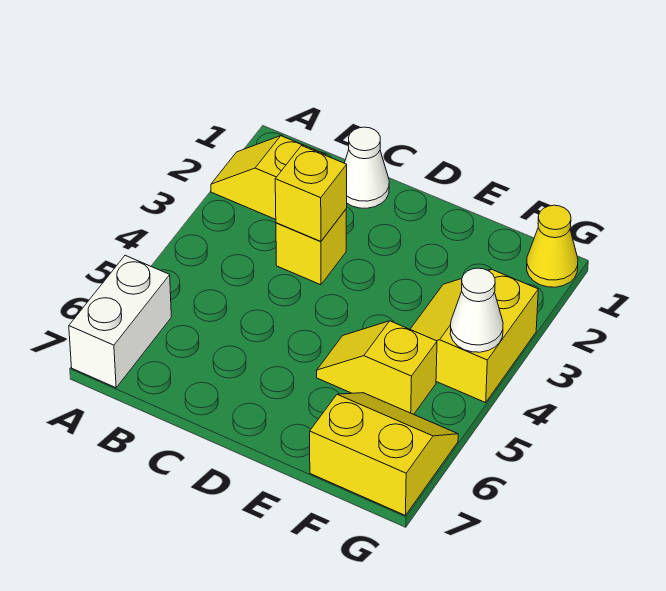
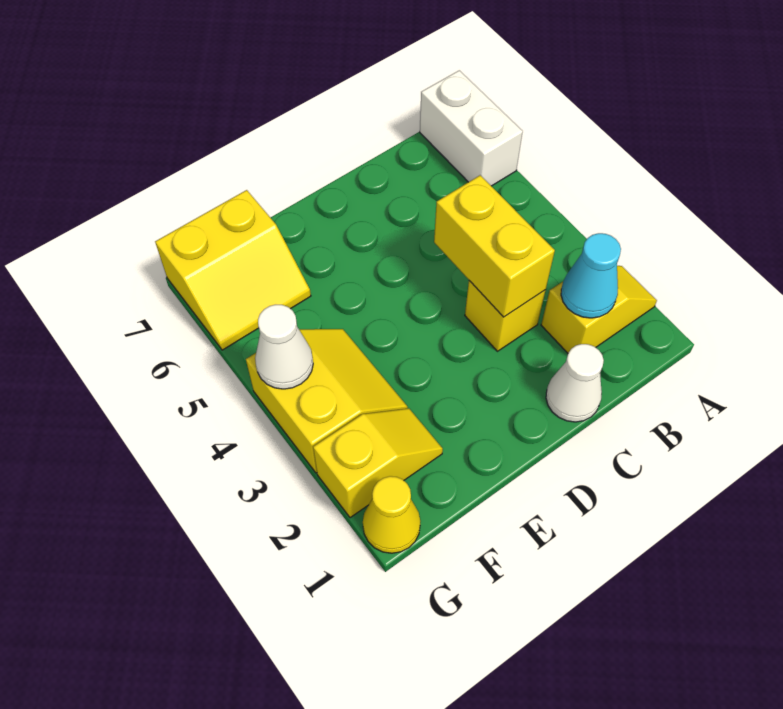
none -> cyan cone B2 level 2
yellow brick C3 level 2 -> yellow brick C3:C4 level 2
yellow slope E5:F5 level 1 top F -> yellow slope F2:G2 level 1 top G

